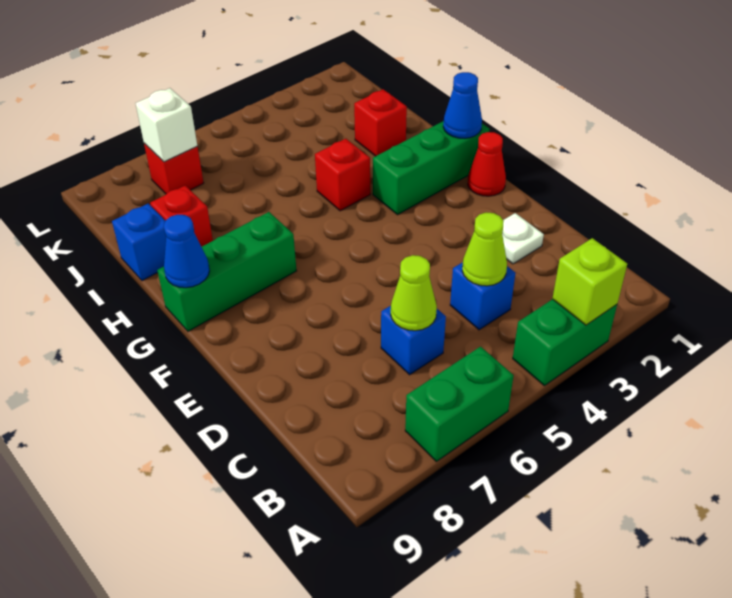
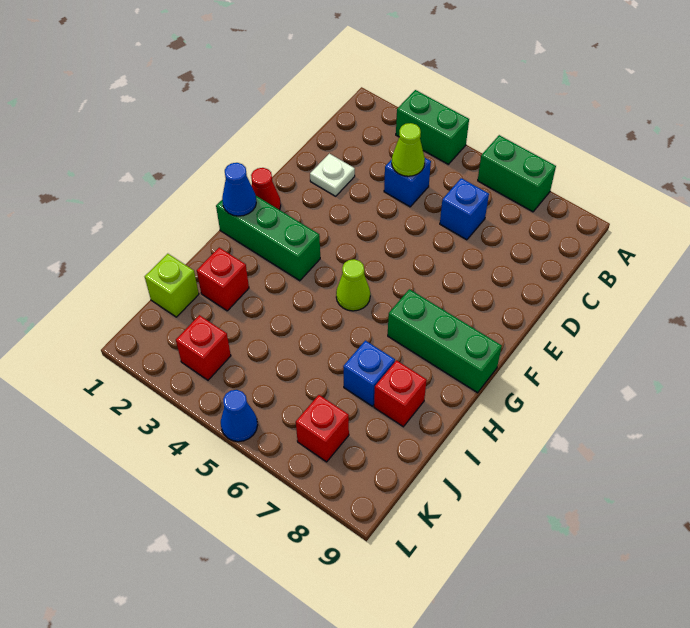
lime brick A3 level 2 -> lime brick J1 level 1
lime cone C6 level 2 -> lime cone G5 level 1
blue cone G9 level 2 -> blue cone L5 level 1
red brick H4 level 1 -> red brick K3 level 1
blue brick I9 level 1 -> blue brick I7 level 1
white brick K7 level 2 -> none

